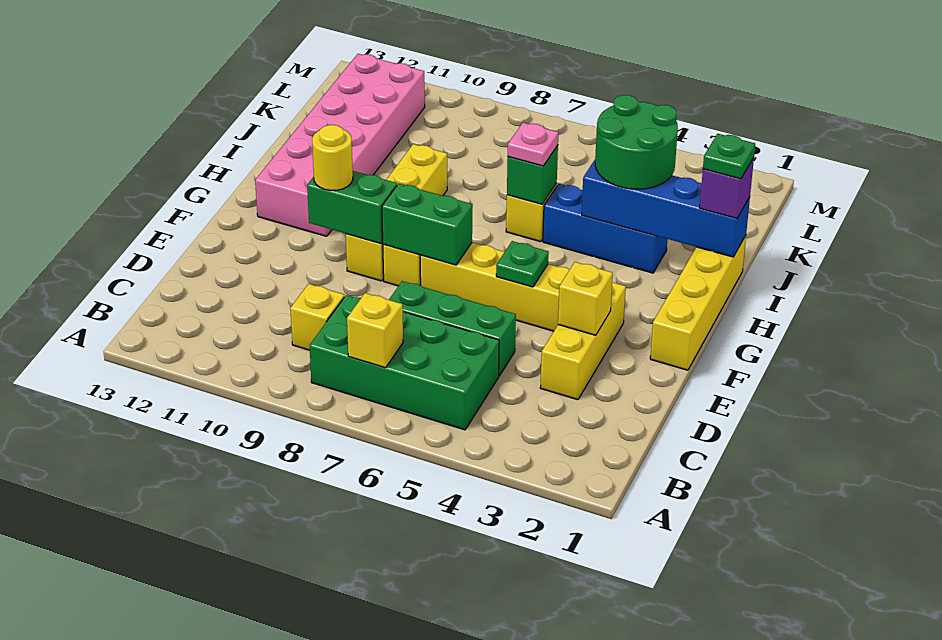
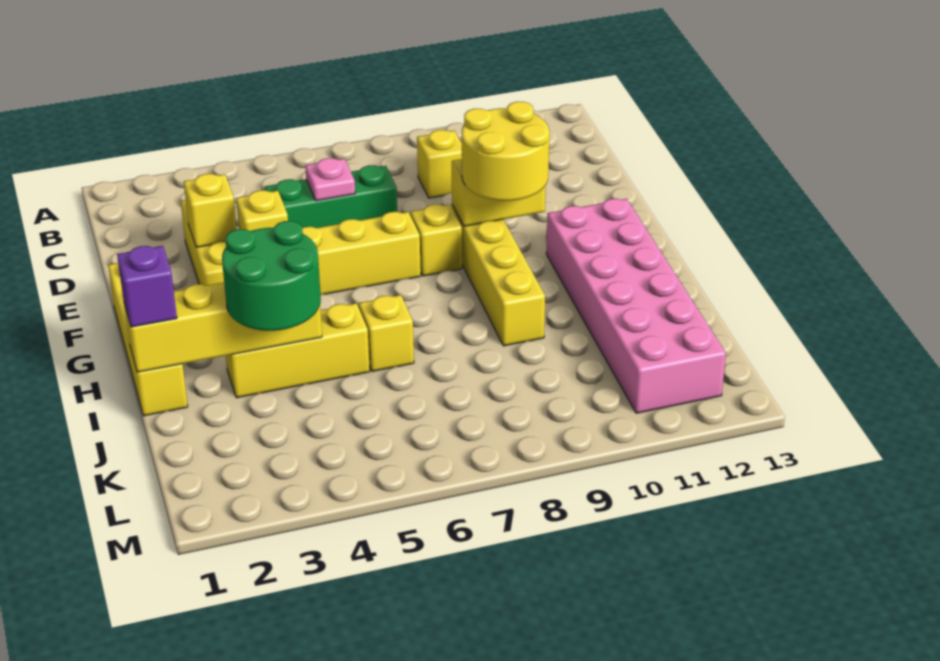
green brick B5:C8 level 1 -> none
yellow brick B7 level 2 -> yellow brick F4 level 2
green plate F5 level 2 -> none
green brick F7:F8 level 2 -> none
green brick F9:F10 level 2 -> yellow brick F9:F10 level 2
yellow round brick F10 level 3 -> yellow round brick F9:G10 level 3
blue brick I1:I4 level 2 -> yellow brick I1:I4 level 2
green plate I1 level 4 -> none
blue brick I3:I5 level 1 -> yellow brick I3:I5 level 1
green brick I6 level 2 -> none
pink plate I6 level 3 -> pink plate D6 level 2

